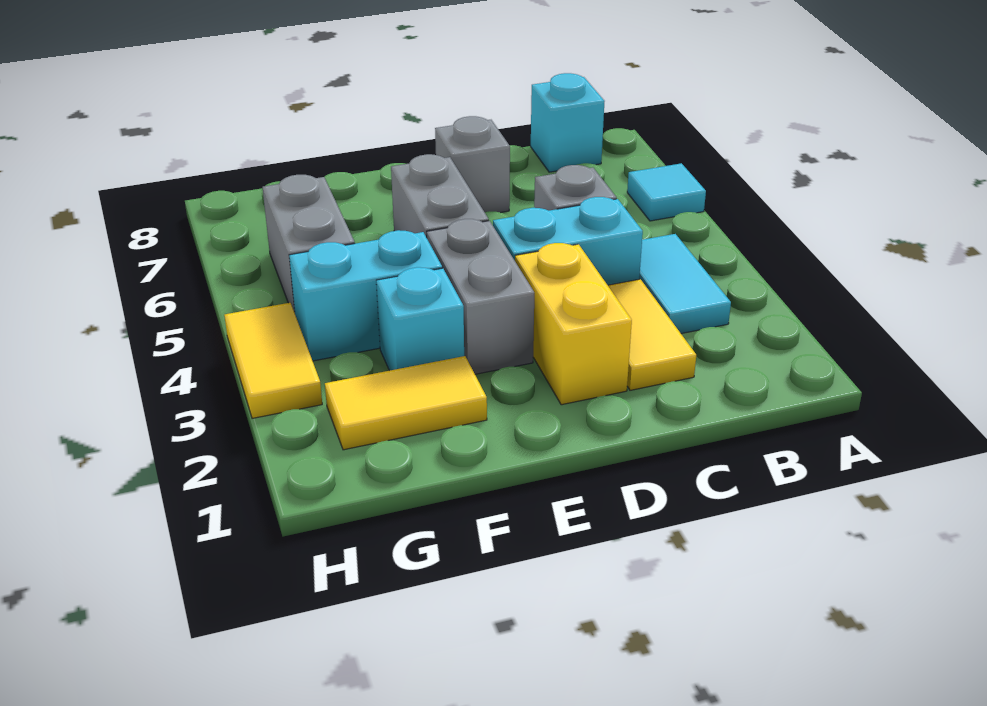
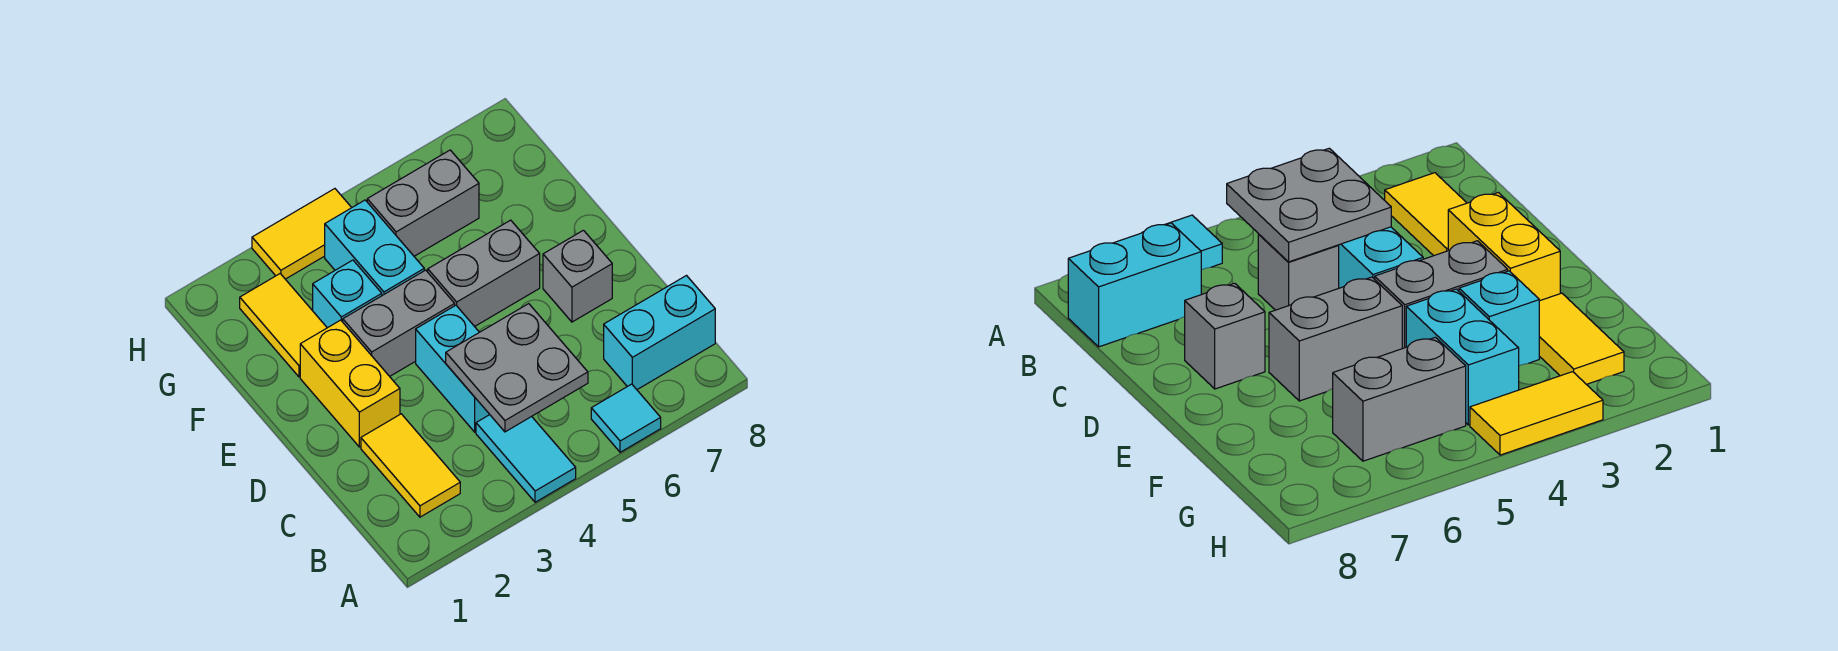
cyan tile B3:B4 level 1 -> cyan tile A4:B4 level 1
none -> grey plate B4:C5 level 2
cyan brick B8 level 1 -> cyan brick B7:B8 level 1
yellow tile C2:C3 level 1 -> yellow tile B2:C2 level 1
yellow brick D2:D3 level 1 -> yellow brick D2:E2 level 1

